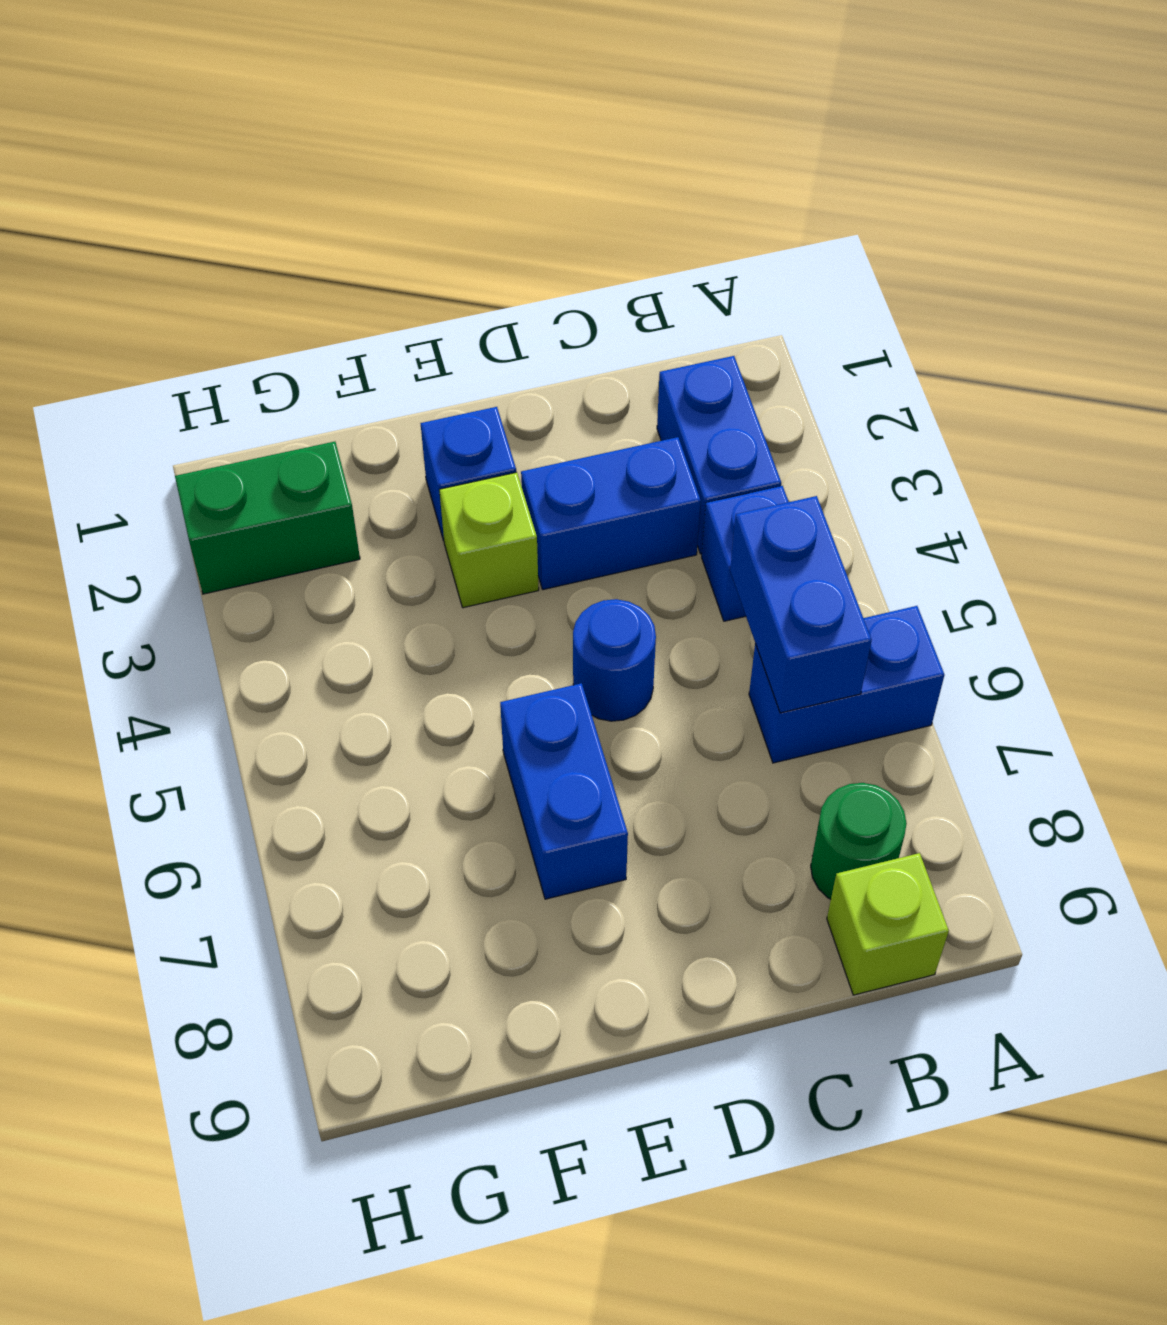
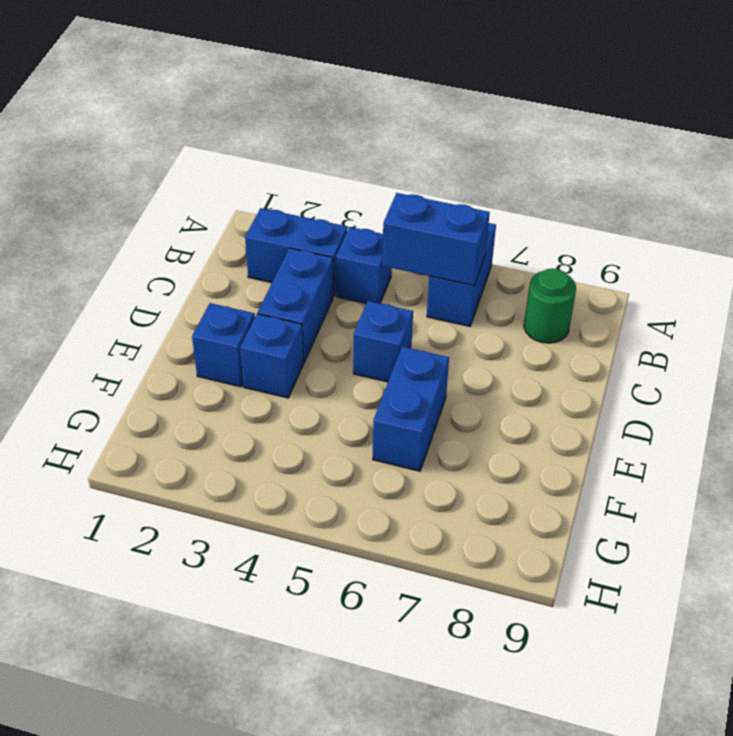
lime brick B9 level 1 -> none
blue round brick D5 level 1 -> blue brick D5 level 1
lime brick E3 level 1 -> blue brick E3 level 1
blue brick E6:E7 level 1 -> blue brick E6:F6 level 1
green brick G2:H2 level 1 -> none

